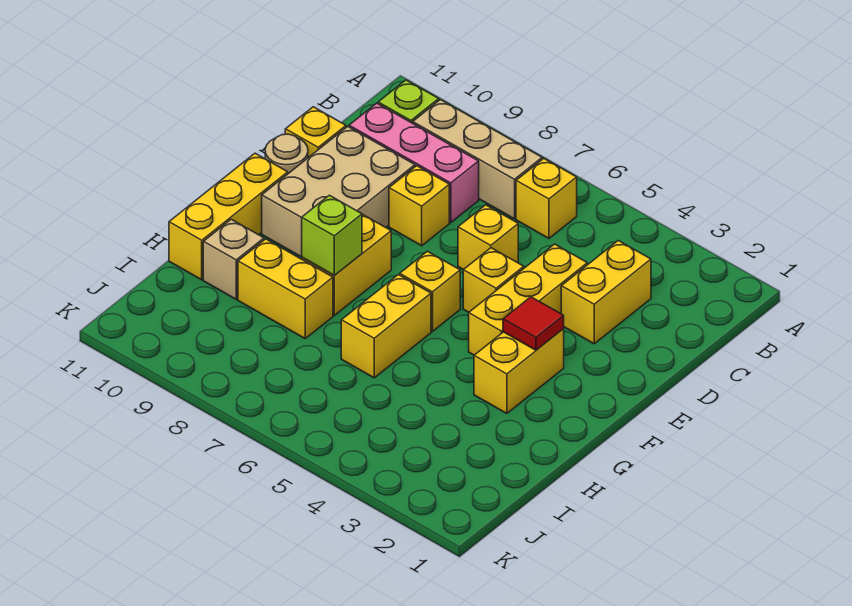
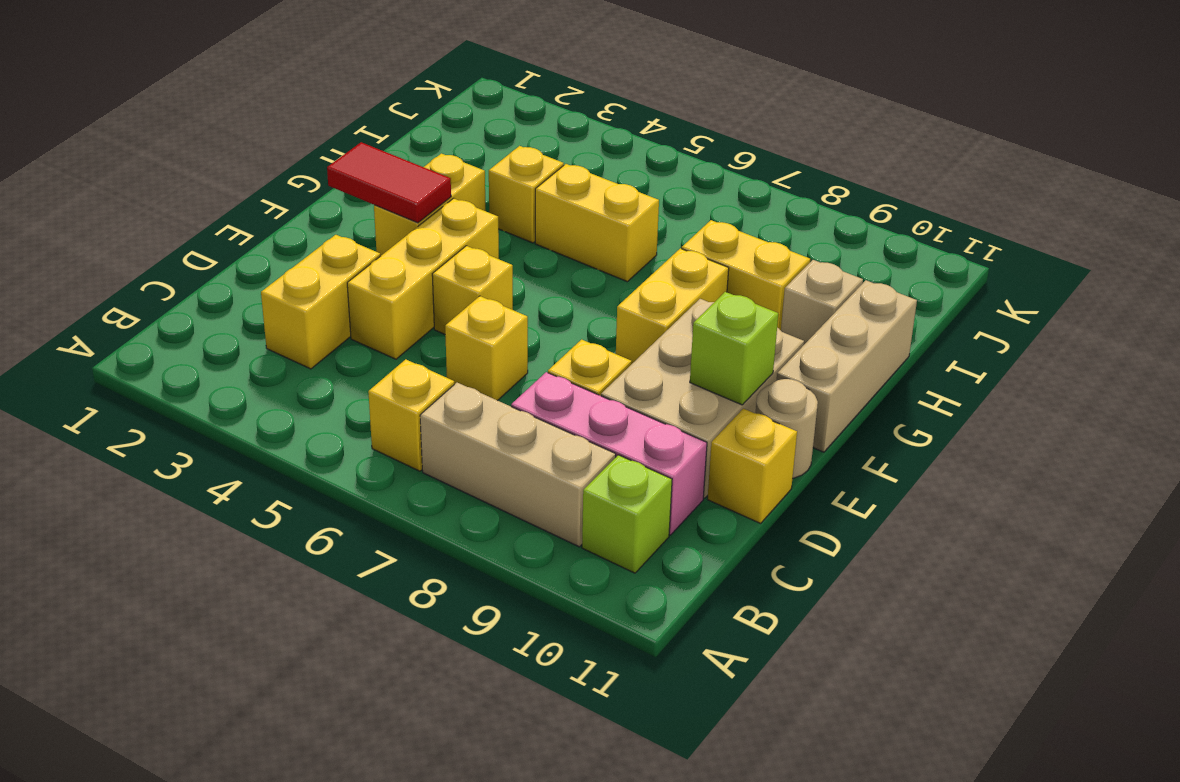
red tile F3 level 2 -> red tile F2:F3 level 2
yellow brick F6 level 1 -> yellow brick H4 level 1
yellow brick F11:H11 level 1 -> tan brick F11:H11 level 1
yellow brick G6:H6 level 1 -> yellow brick H5:H6 level 1
lime brick G8 level 2 -> lime brick E10 level 2

